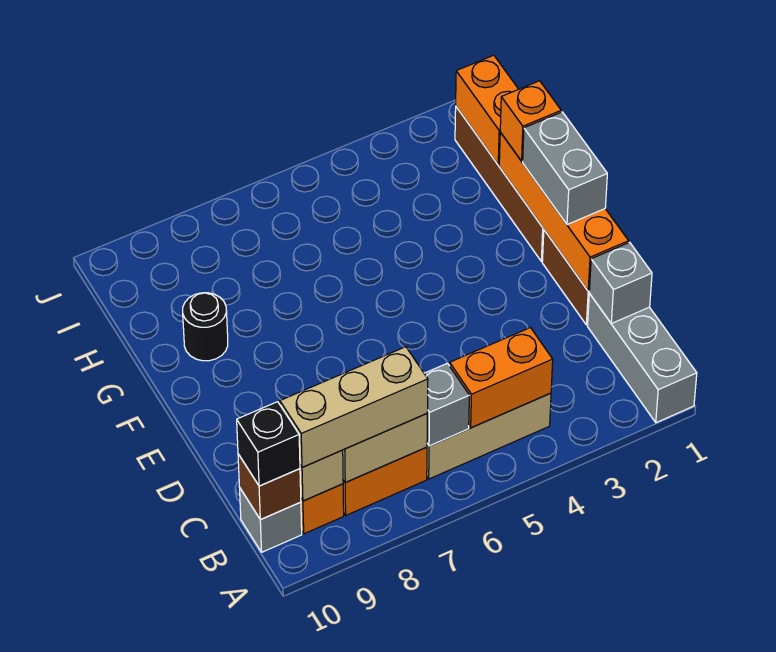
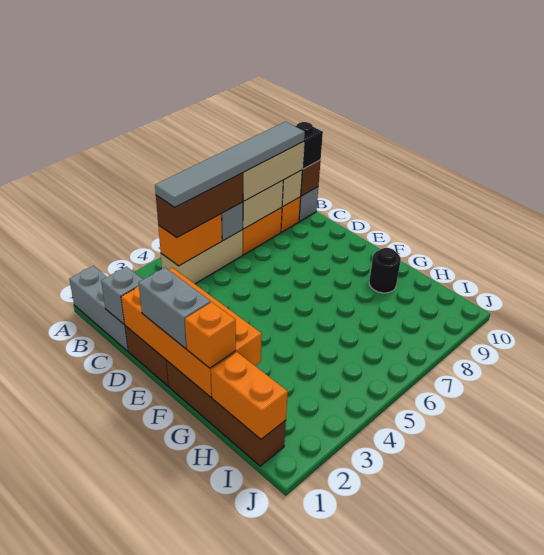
none -> brown brick B4:B6 level 3
none -> grey tile B4:B9 level 4
orange brick D1:G1 level 2 -> orange brick D1:G2 level 2

